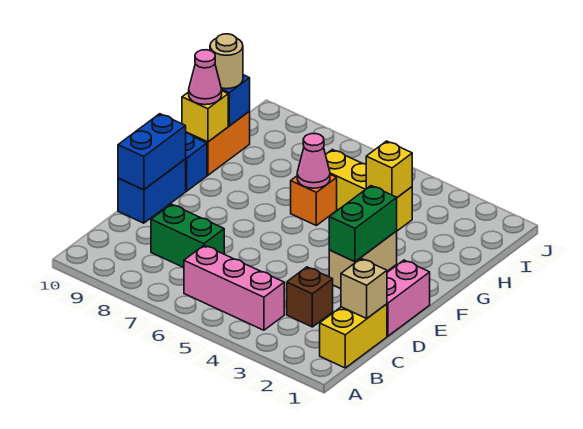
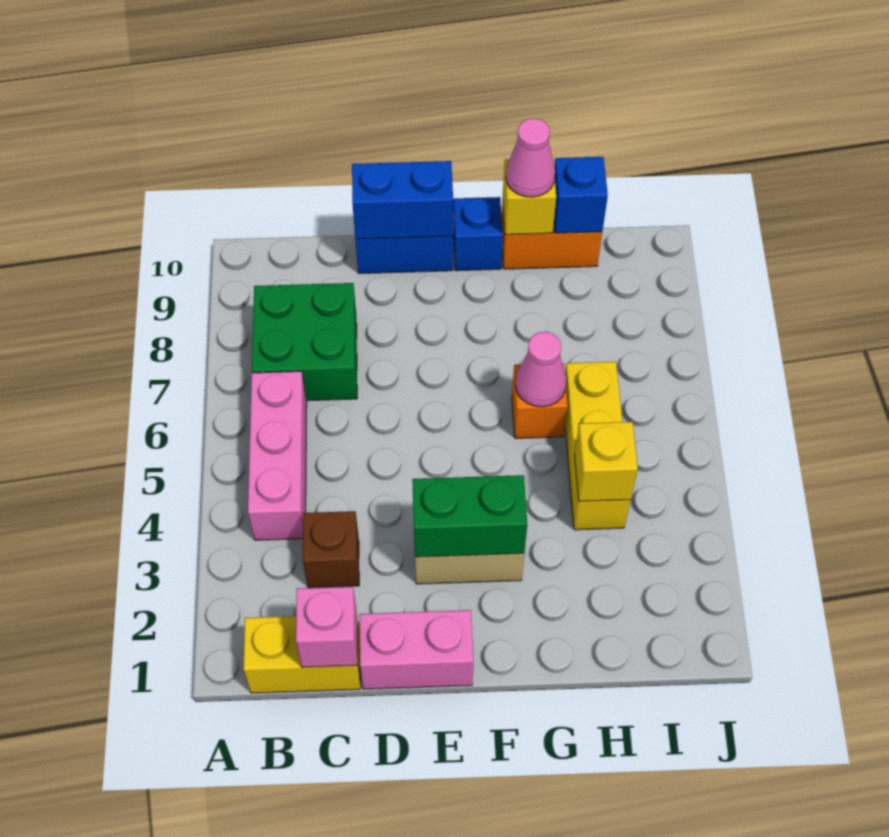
tan brick C1 level 2 -> pink brick C1 level 2
green brick C7:C8 level 1 -> green brick B7:C8 level 1
tan round brick H10 level 3 -> none

